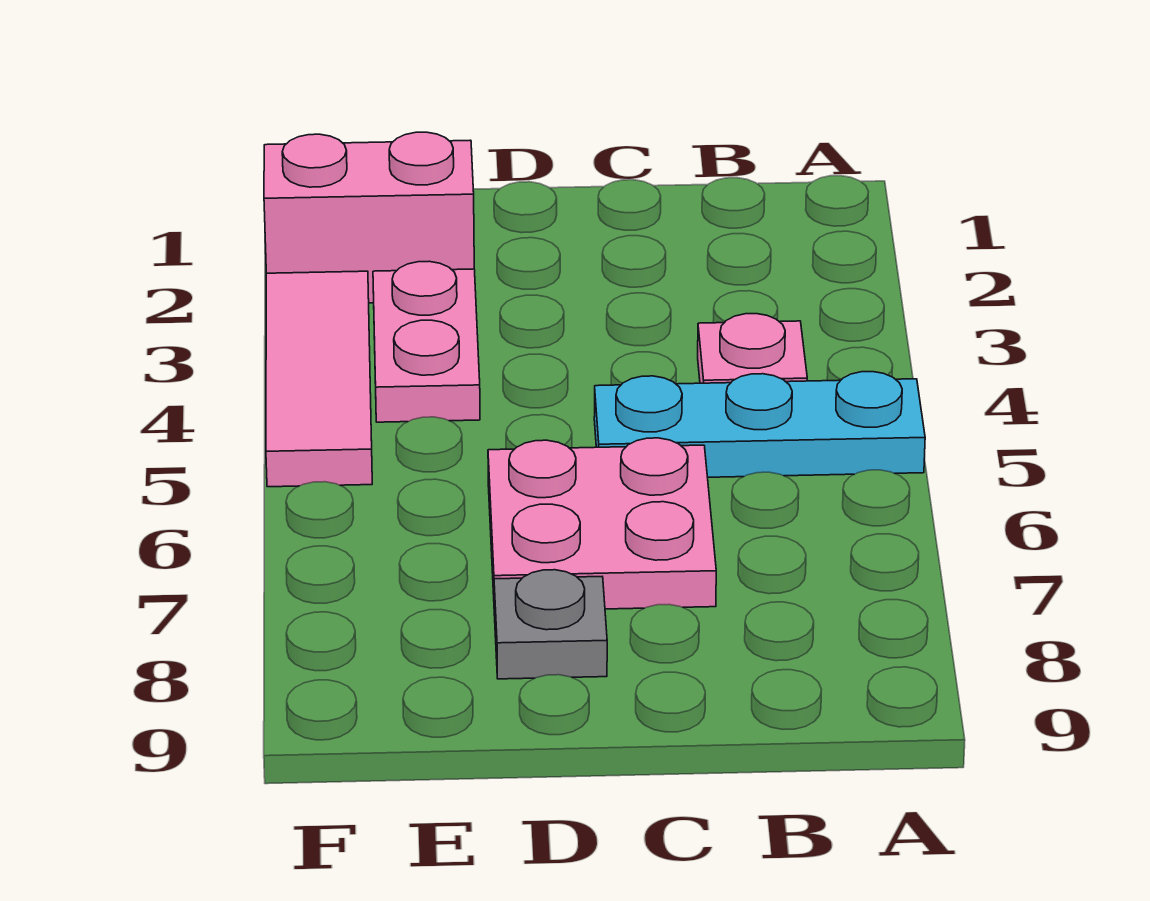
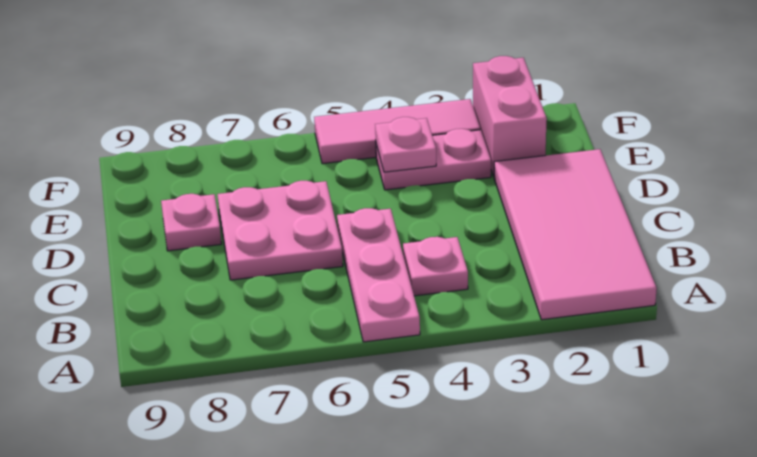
none -> pink tile A1:D2 level 1
cyan plate A5:C5 level 1 -> pink plate A5:C5 level 1
grey plate D8 level 1 -> pink plate D8 level 1
none -> pink plate E4 level 2

